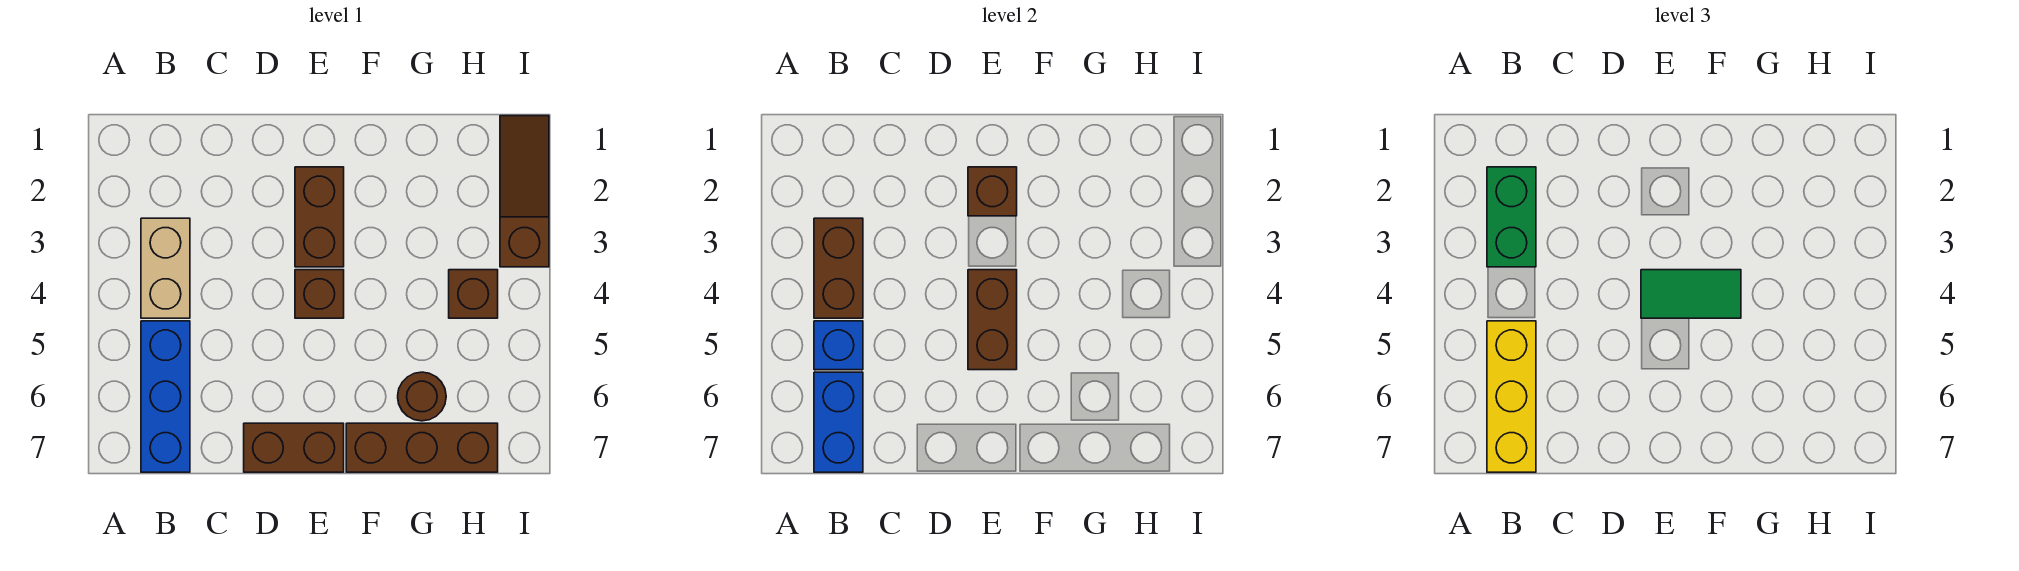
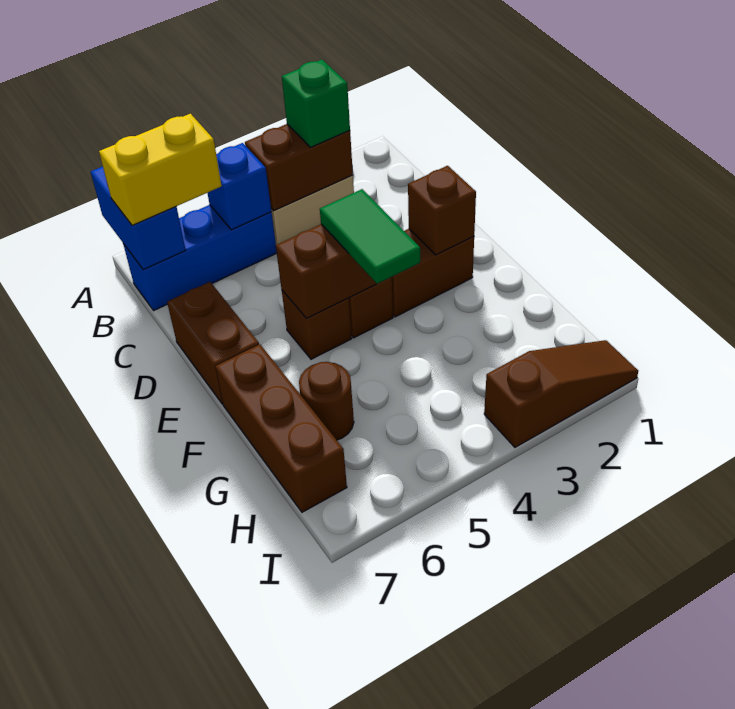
green brick B2:B3 level 3 -> green brick B3 level 3
yellow brick B5:B7 level 3 -> yellow brick B6:B7 level 3
blue brick B6:B7 level 2 -> blue brick A7:B7 level 2
brown brick H4 level 1 -> brown brick E5 level 1

